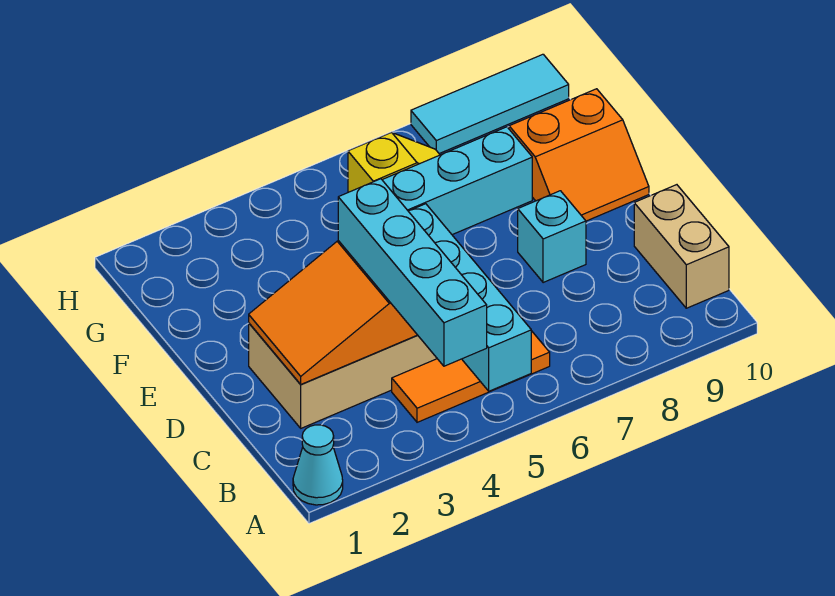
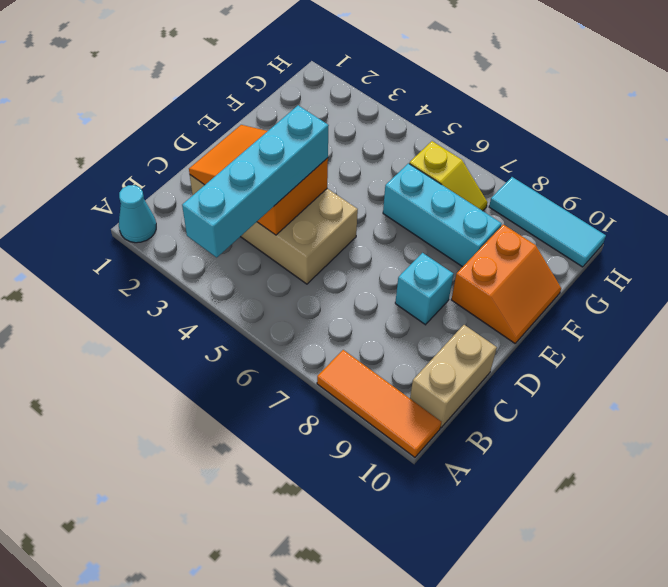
cyan brick A5:D5 level 2 -> none
orange tile B4:B6 level 1 -> orange tile A8:A10 level 1
orange slope E9:F10 level 1 top F -> orange slope E9:F10 level 1 top 9

